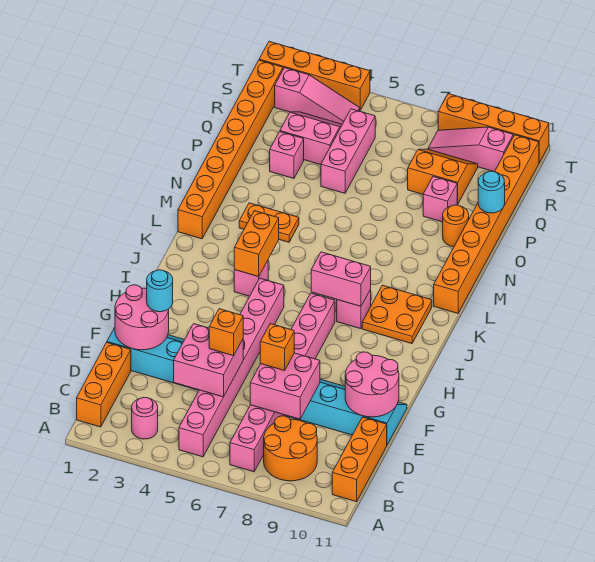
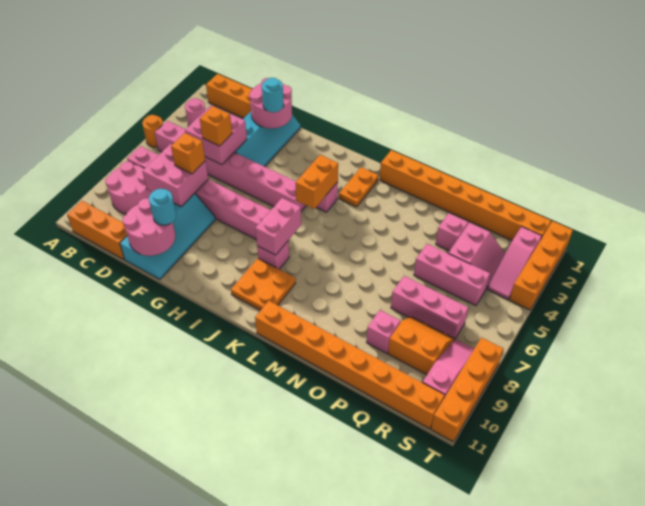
orange round brick B8:C9 level 1 -> pink round brick B8:C9 level 1
orange brick J4:K4 level 2 -> orange brick J4:J5 level 2
orange plate M3:M4 level 1 -> orange plate K2:K3 level 1
orange round brick O10 level 1 -> orange round brick A5 level 1
none -> pink brick P7:R7 level 1
cyan round brick P11 level 2 -> cyan round brick F10 level 3
orange slope Q8:R9 level 1 top Q -> orange slope Q8:R9 level 1 top 9

